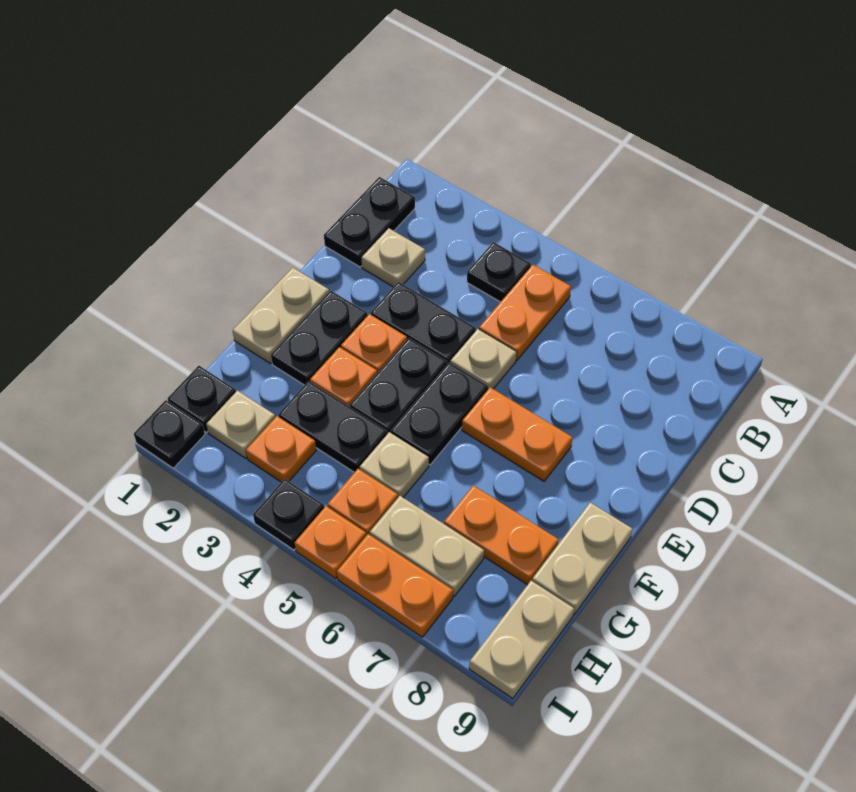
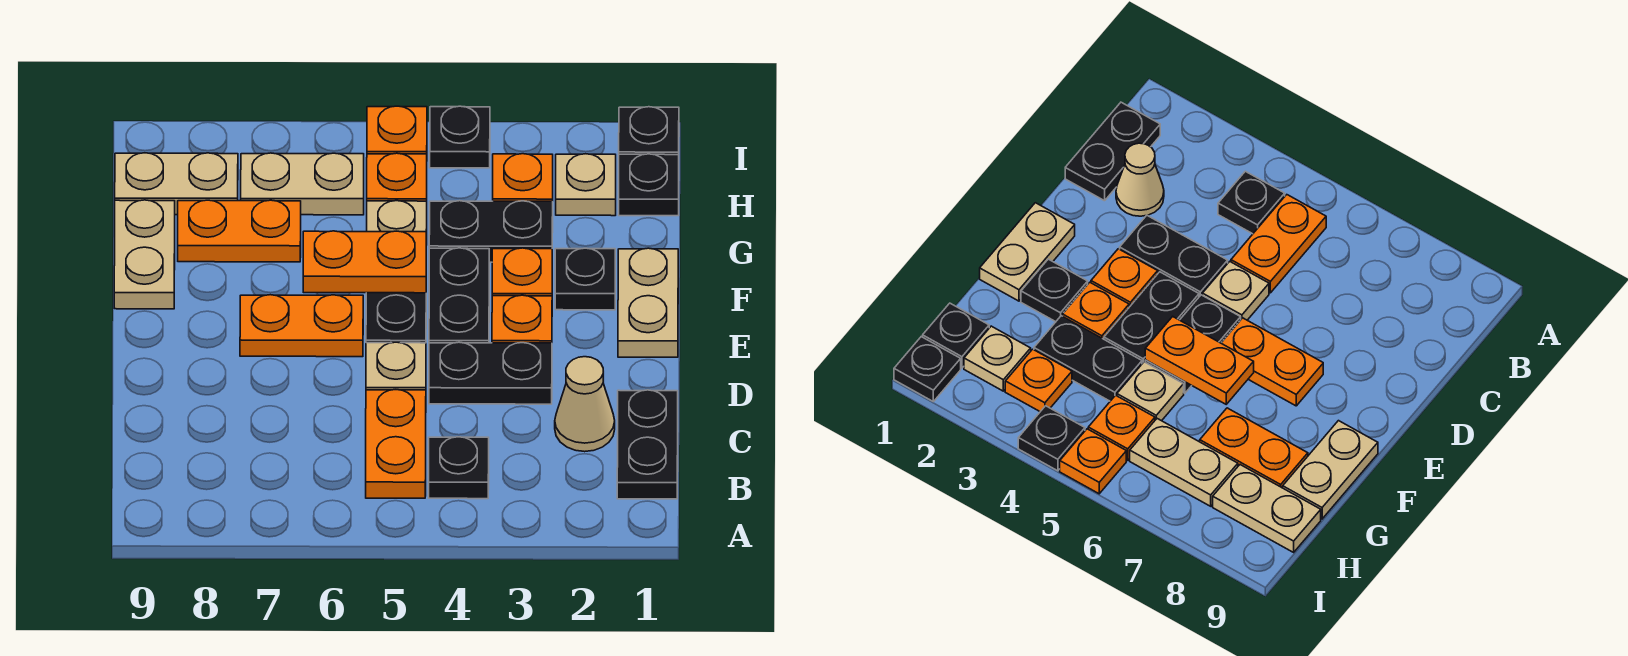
tan plate C2 level 1 -> tan cone C2 level 1
black plate E2:F2 level 1 -> black plate F2 level 1
tan plate H9:I9 level 1 -> tan plate H8:H9 level 1
orange plate I6:I7 level 1 -> orange plate F5:F6 level 2

